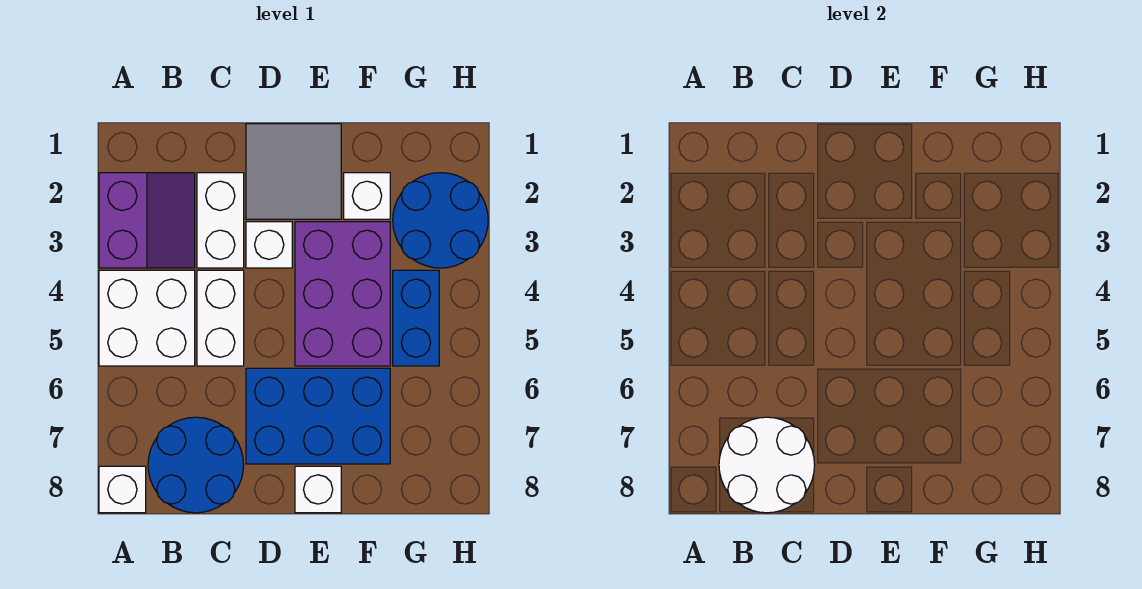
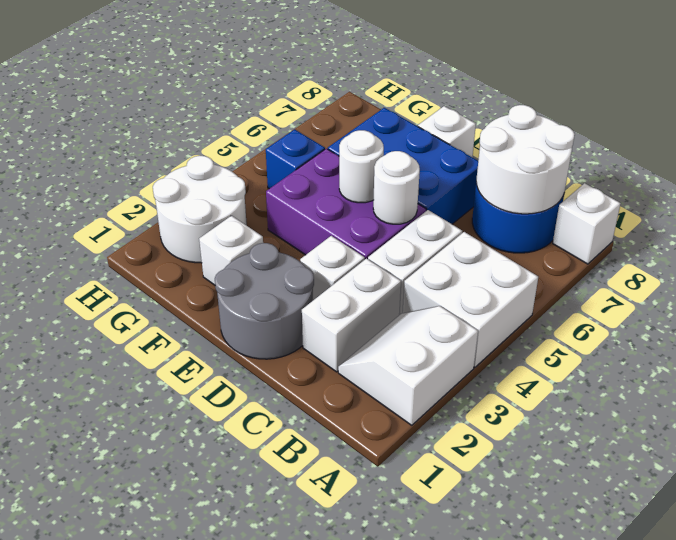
purple slope A2:B3 level 1 top A -> white slope A2:B3 level 1 top A
grey tile D1:E2 level 1 -> grey round brick D1:E2 level 1
none -> white round brick D5 level 2
purple brick E3:F5 level 1 -> purple brick D4:F5 level 1
none -> white round brick E5 level 2
blue round brick G2:H3 level 1 -> white round brick G2:H3 level 1
blue brick G4:G5 level 1 -> blue brick G5 level 1

